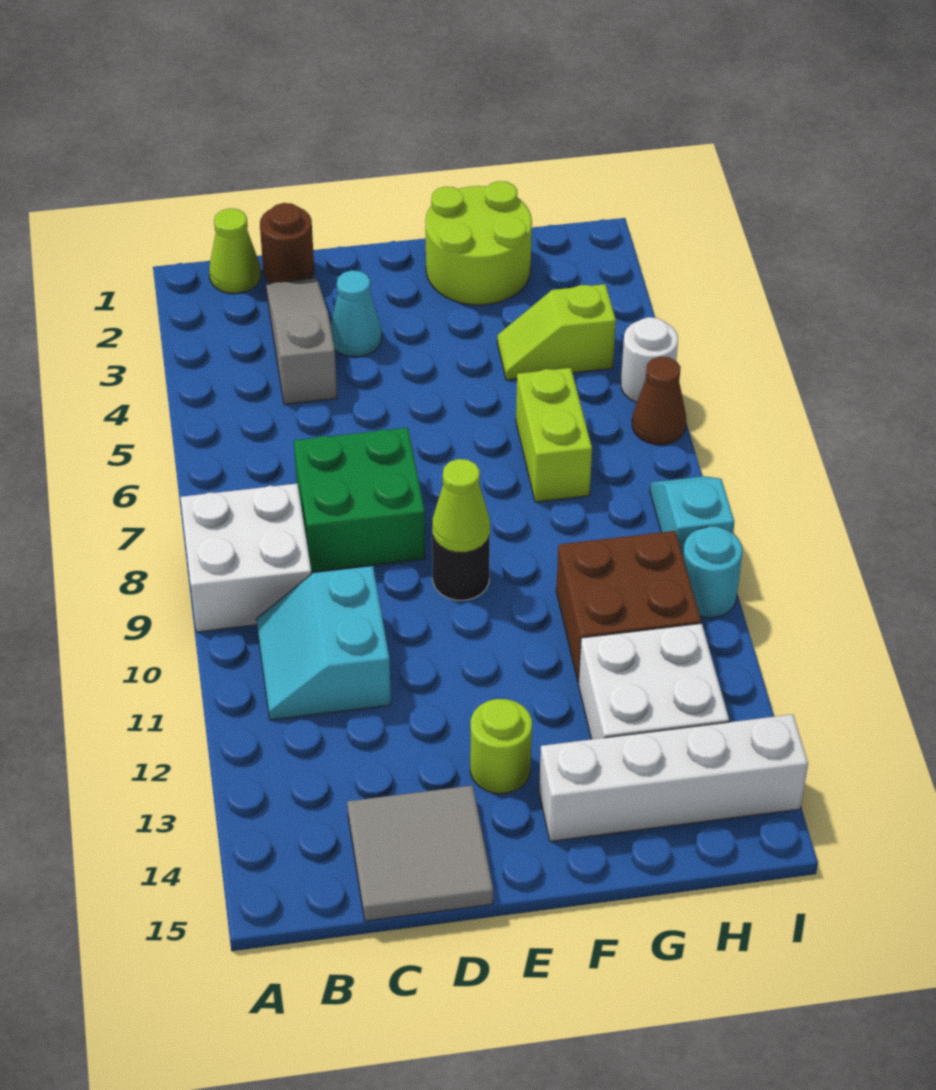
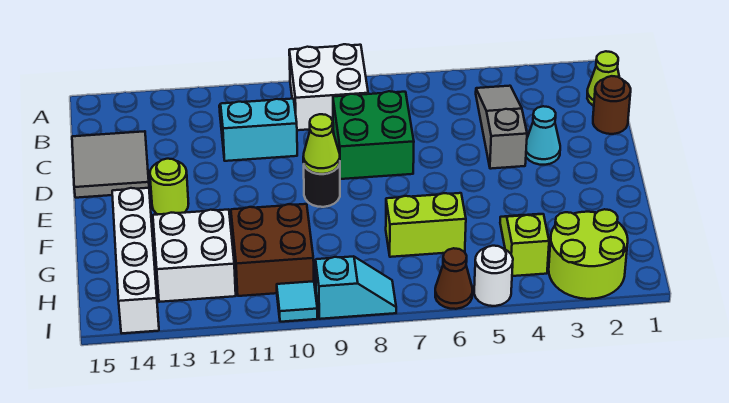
grey slope C2:C4 level 1 top 4 -> grey slope B4:D4 level 1 top D
lime round brick F1:G2 level 1 -> lime round brick H2:I3 level 1
cyan round brick I10 level 1 -> cyan tile I10 level 1

